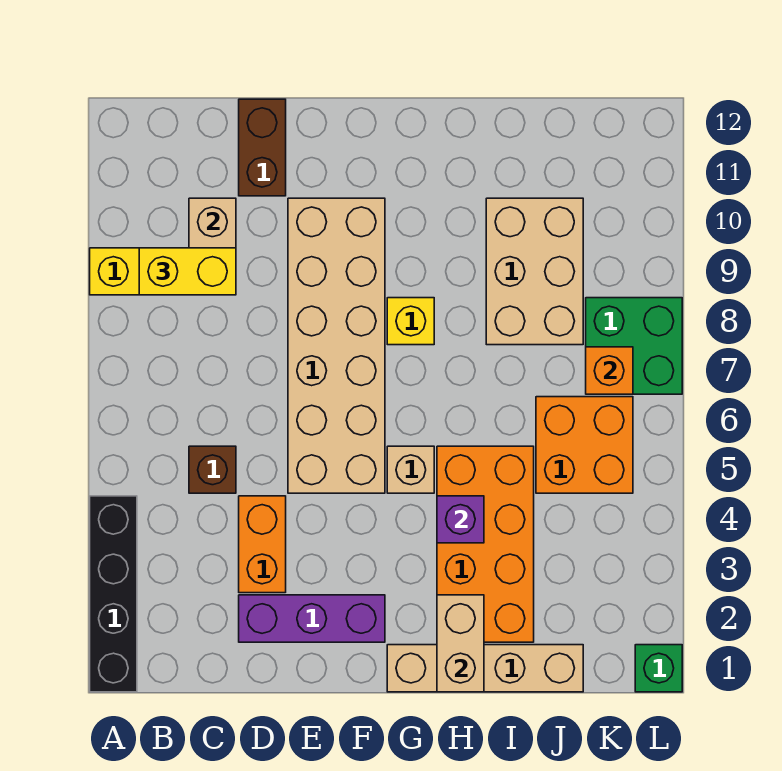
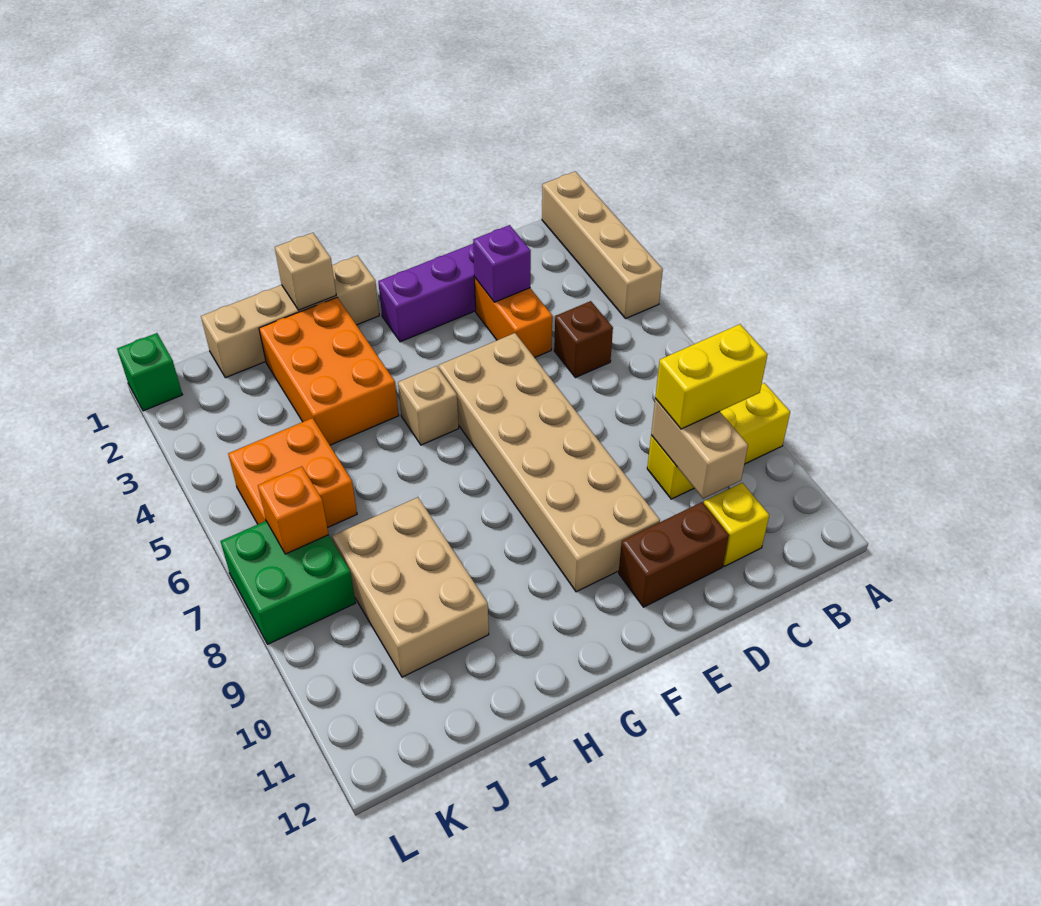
black brick A1:A4 level 1 -> tan brick A1:A4 level 1
brown brick D11:D12 level 1 -> brown brick D11:E11 level 1
yellow brick G8 level 1 -> yellow brick C11 level 1
tan brick H1:H2 level 2 -> tan brick H1 level 2
orange brick H2:I5 level 1 -> orange brick H2:I4 level 1
purple brick H4 level 2 -> purple brick D3 level 2

